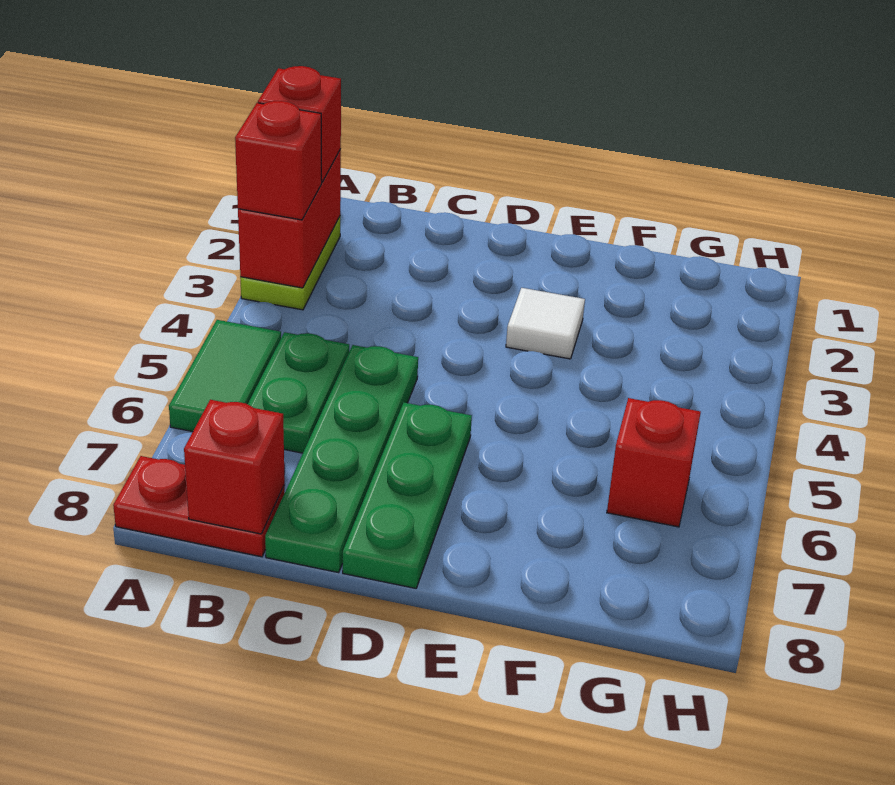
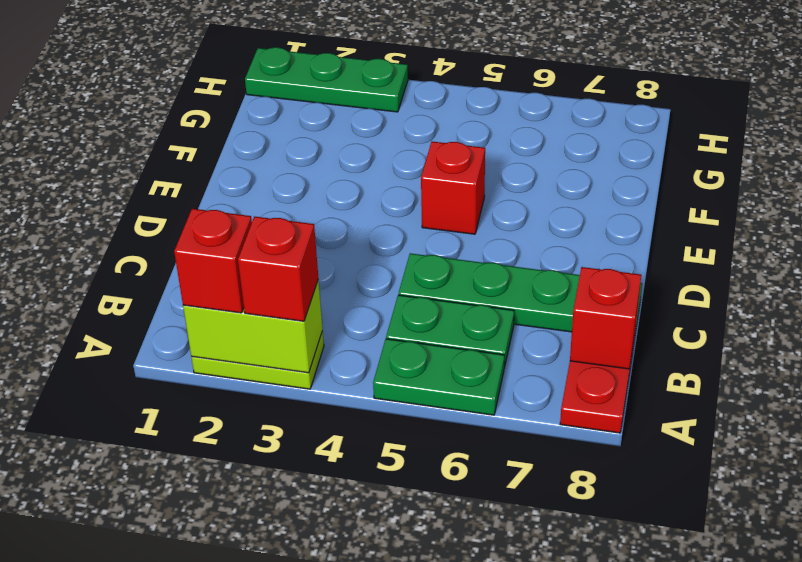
red brick A2:A3 level 2 -> lime brick A2:A3 level 2
green tile A5:A6 level 1 -> green plate A5:A6 level 1
green plate D6:D8 level 1 -> green plate H1:H3 level 1
white tile E3 level 1 -> none
red brick G6 level 1 -> red brick E5 level 1

